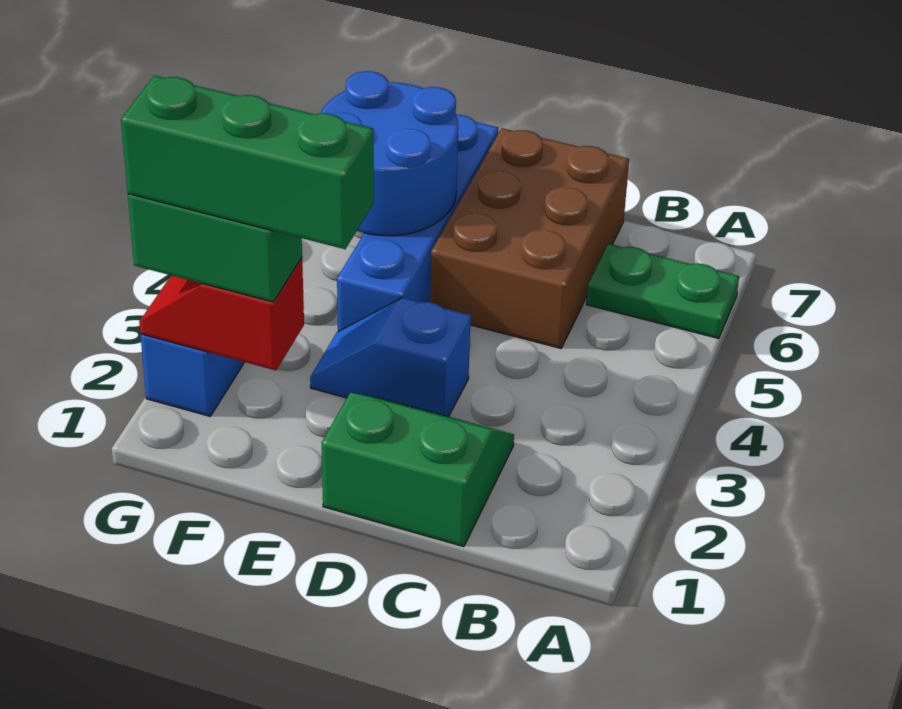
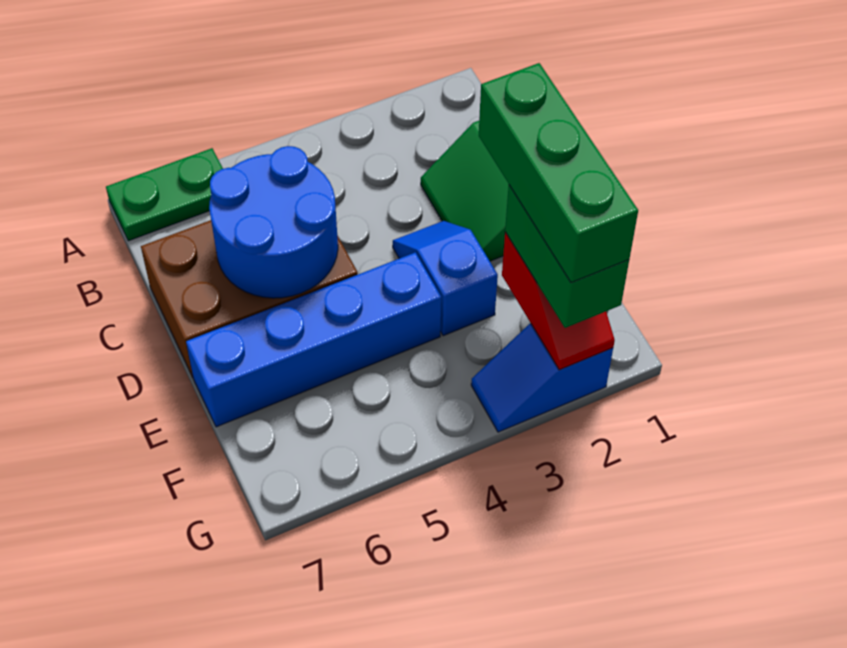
green plate A6:B6 level 1 -> green plate A6:A7 level 1
blue slope D3:E3 level 1 top D -> blue slope D3:E3 level 1 top E
blue round brick E5:F6 level 2 -> blue round brick C5:D6 level 2

